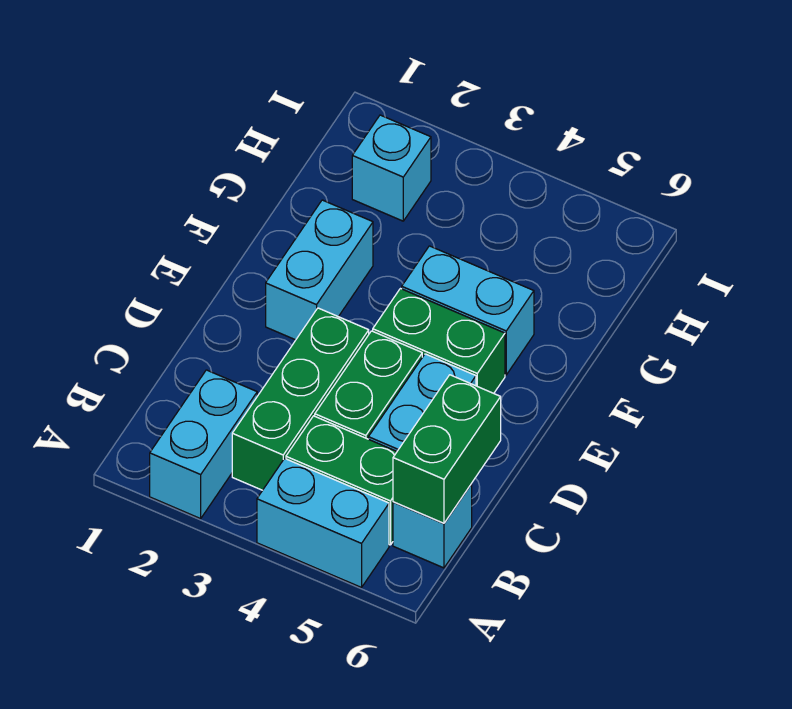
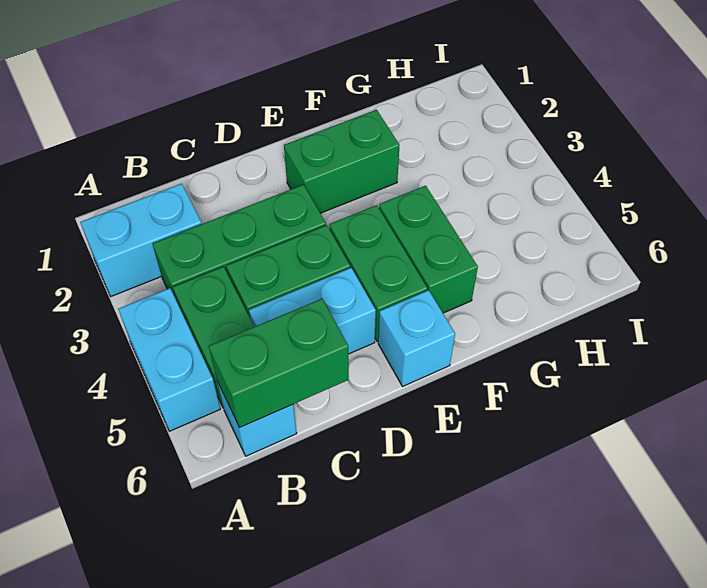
cyan brick E2:F2 level 1 -> green brick E2:F2 level 1
cyan brick F4:F5 level 1 -> green brick F4:F5 level 1
cyan brick H2 level 1 -> cyan brick E6 level 1

